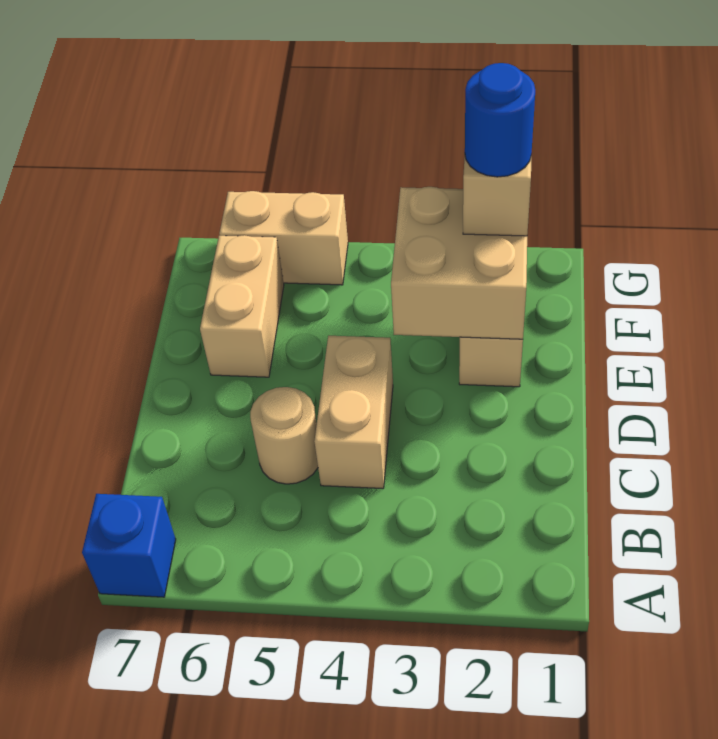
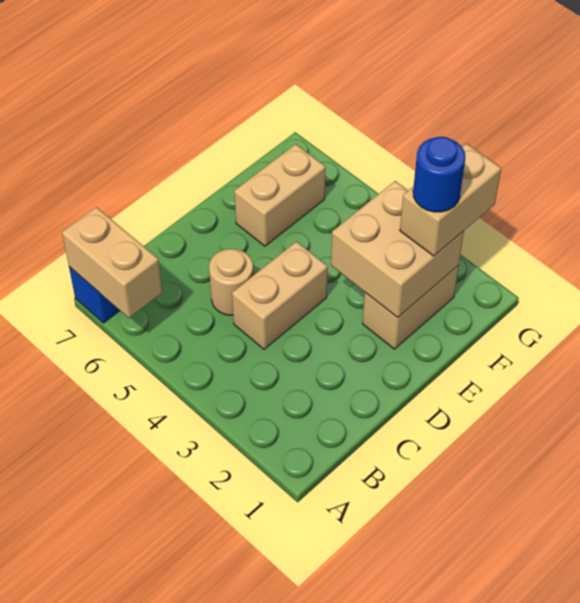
tan brick G5:G6 level 1 -> tan brick A6:A7 level 2

